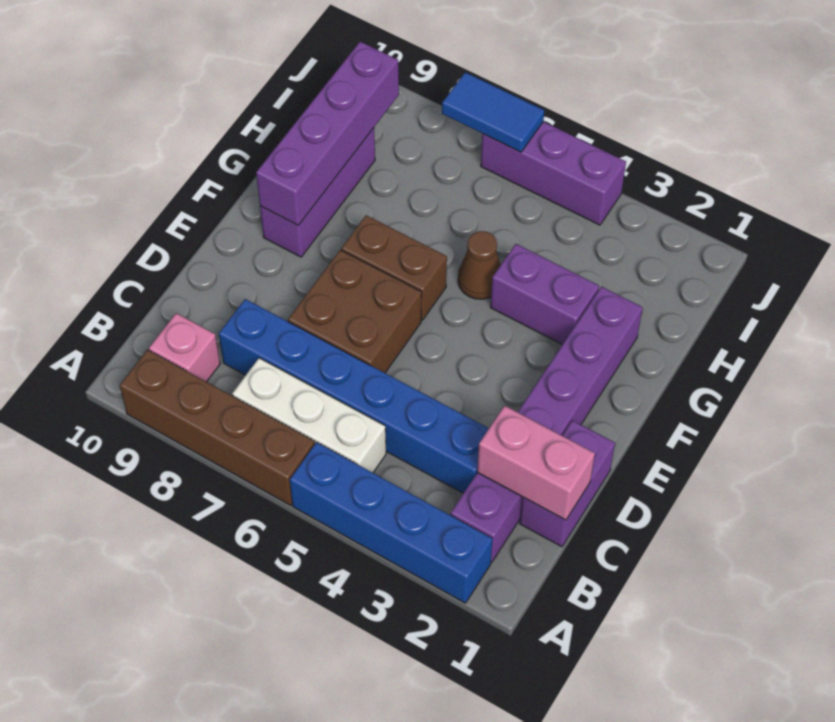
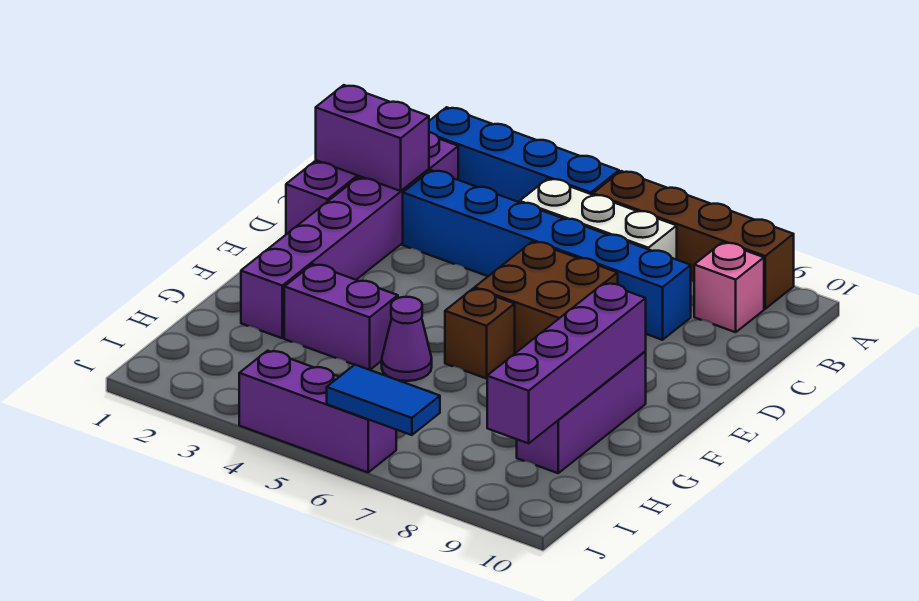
pink brick C1:C2 level 2 -> purple brick C1:C2 level 2
brown brick F6:F7 level 1 -> brown brick F6 level 1
brown cone G5 level 1 -> purple cone G5 level 1

